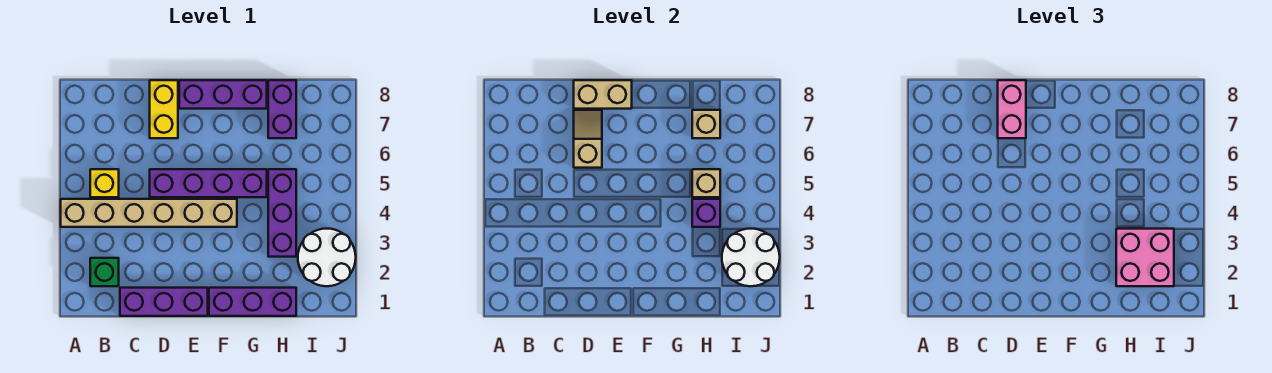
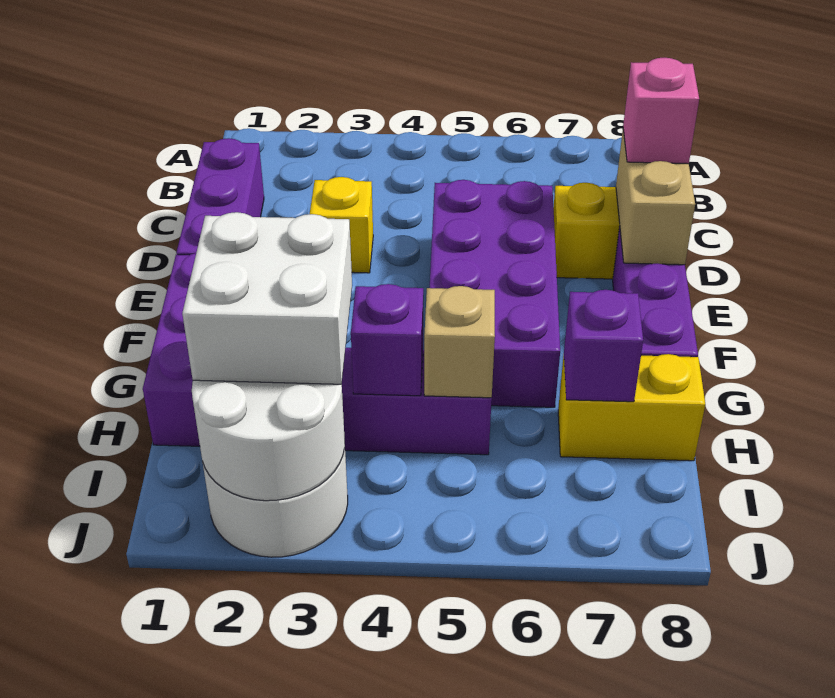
tan brick A4:F4 level 1 -> none
green brick B2 level 1 -> none
yellow brick B5 level 1 -> yellow brick D3 level 1
purple brick D5:G5 level 1 -> purple brick D5:G6 level 1
tan slope D6:D7 level 2 top 6 -> none
pink brick D7:D8 level 3 -> pink brick D8 level 3
pink brick H2:I3 level 3 -> white brick H2:I3 level 3
purple brick H7:H8 level 1 -> yellow brick H7:H8 level 1
tan brick H7 level 2 -> purple brick H7 level 2

